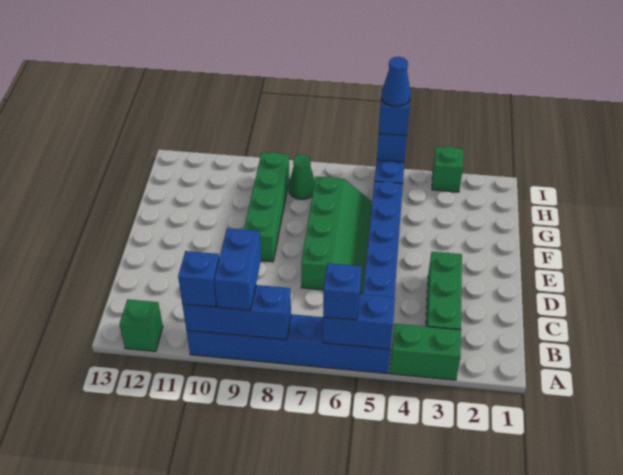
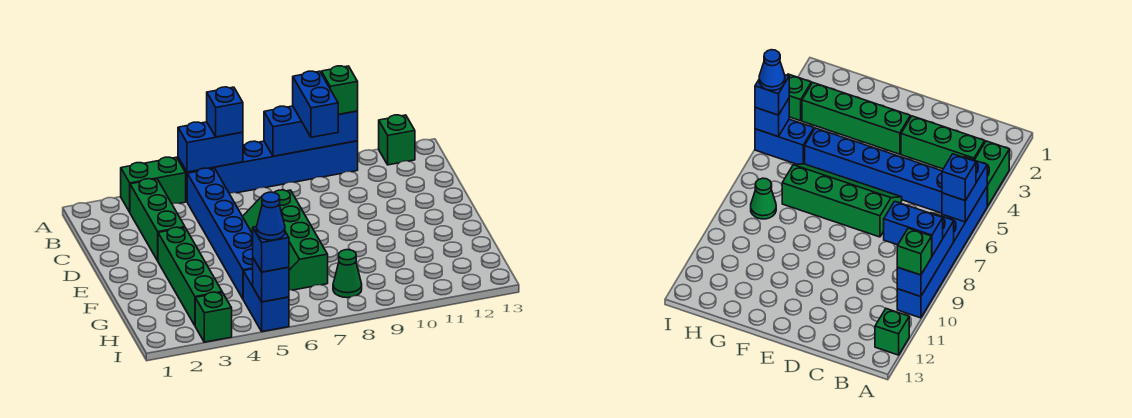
blue brick A10 level 3 -> green brick A10 level 3
green brick E9:H9 level 1 -> green brick E3:H3 level 1

